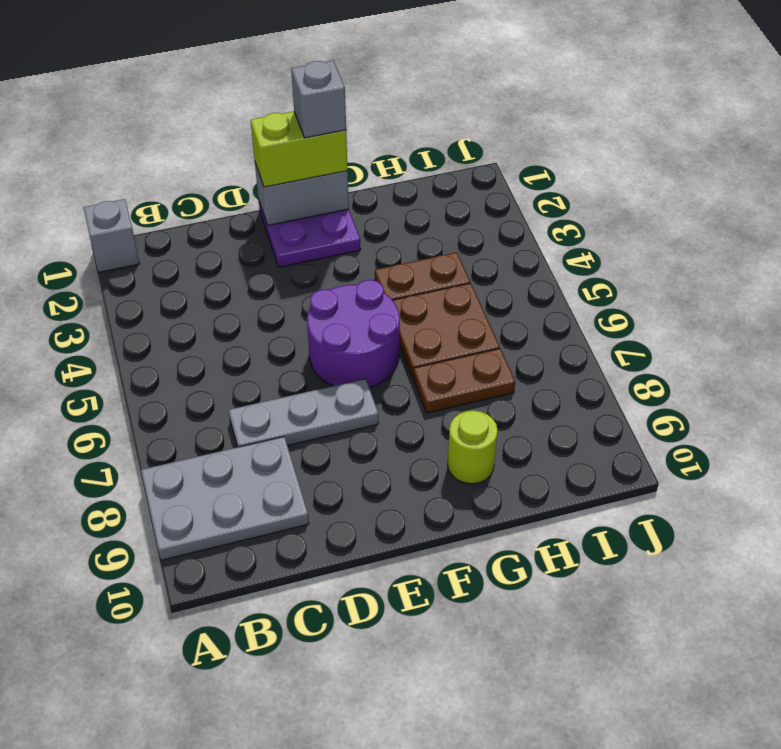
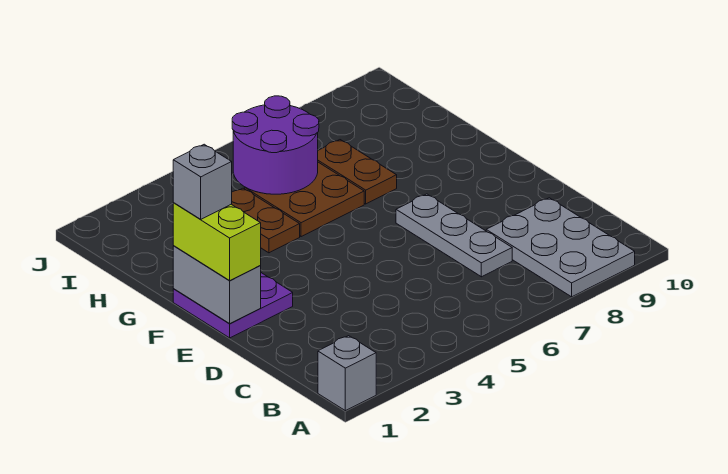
purple round brick E5:F6 level 1 -> purple round brick H5:I6 level 2
lime round brick G9 level 1 -> none

